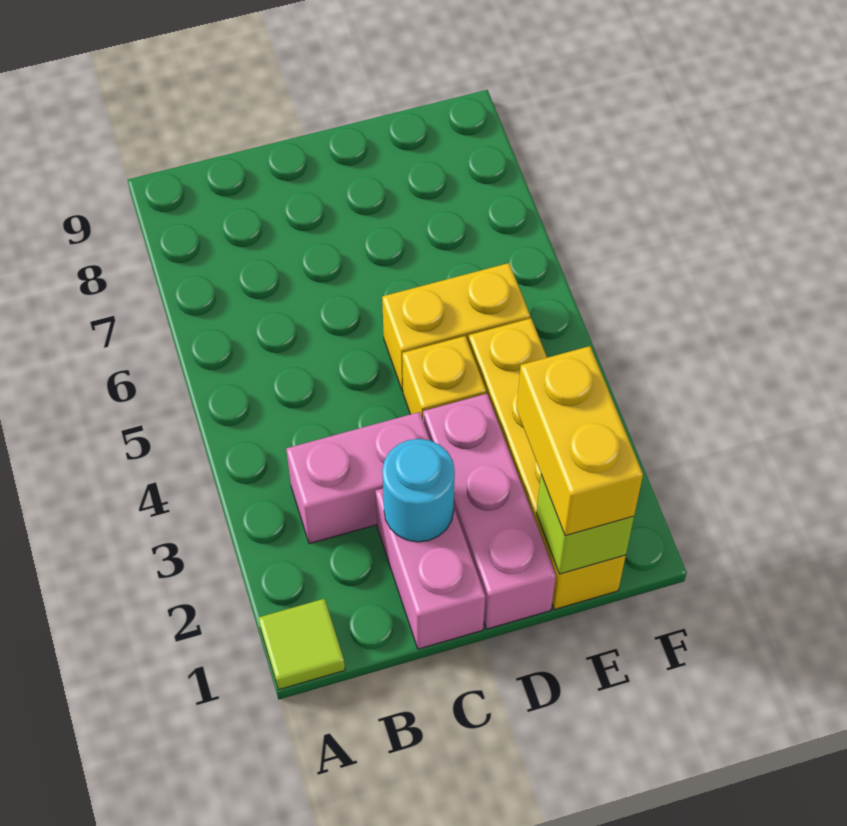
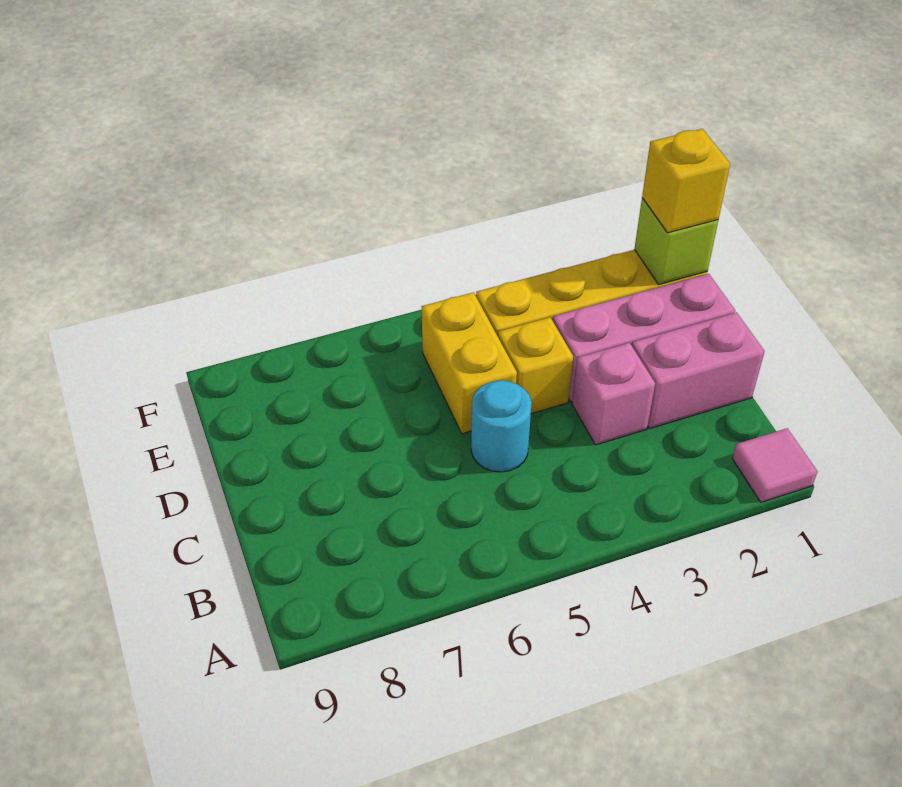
lime tile A1 level 1 -> pink tile A1 level 1
pink brick B3:C3 level 1 -> pink brick C3 level 1
cyan round brick C2 level 2 -> cyan round brick C5 level 1
yellow brick E1:E2 level 3 -> yellow brick E1 level 3

